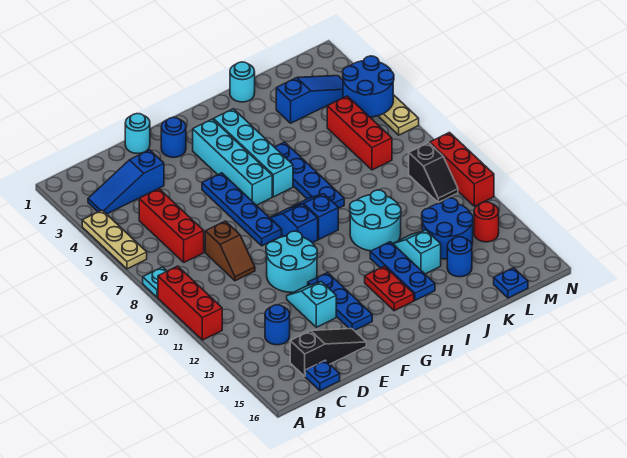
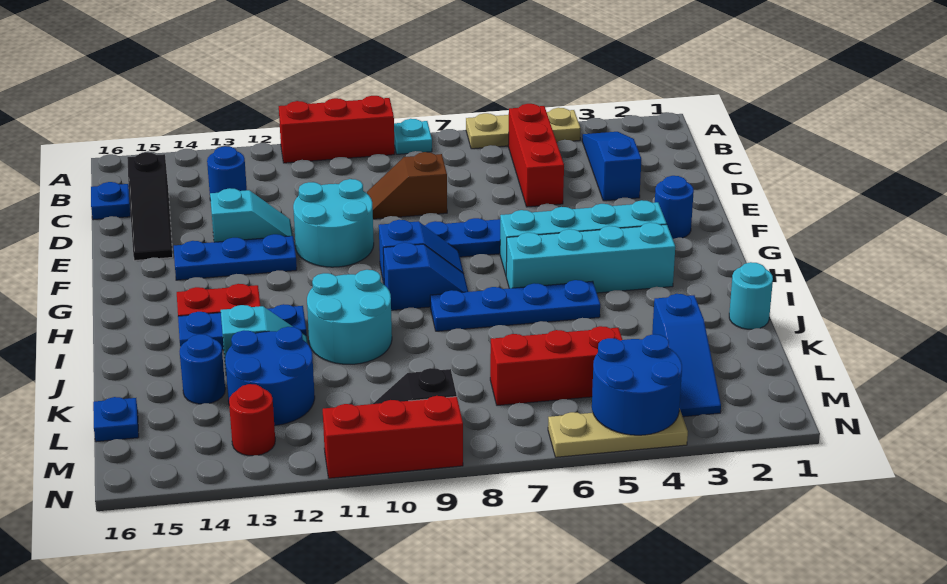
red brick C5:C7 level 1 -> red brick B5:D5 level 1
cyan round brick E1 level 1 -> none

